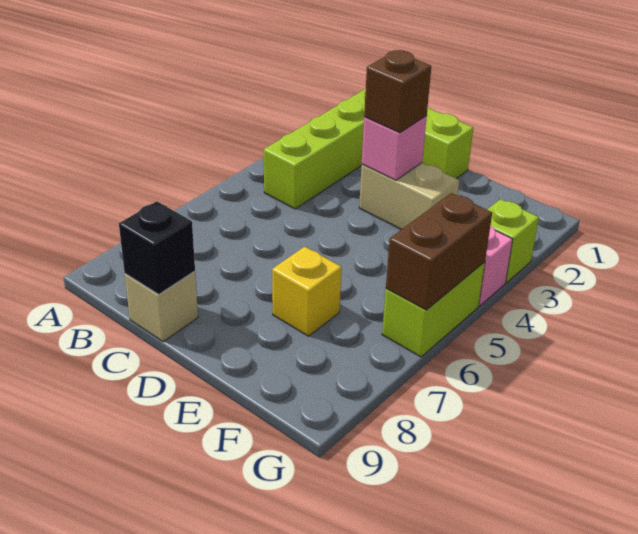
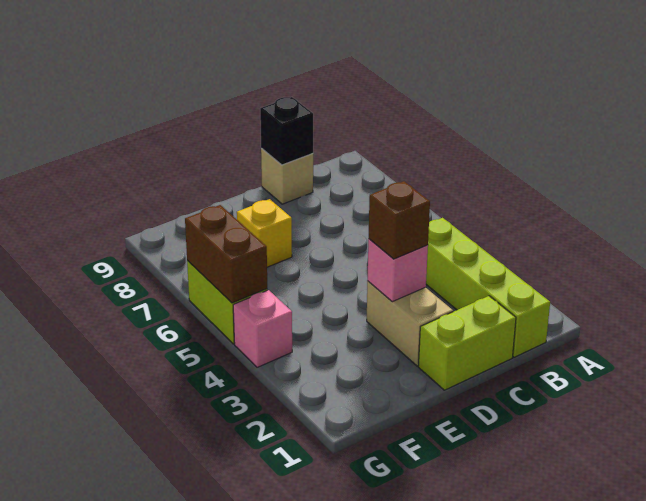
tan brick D3:E3 level 1 -> tan brick D2:D3 level 1
lime brick G3 level 1 -> none

